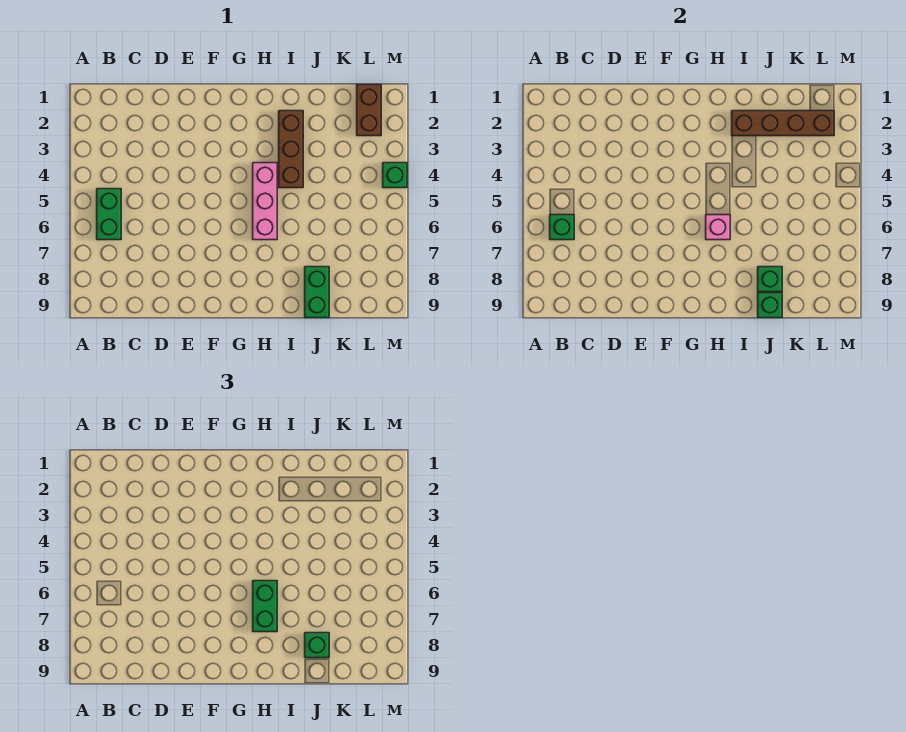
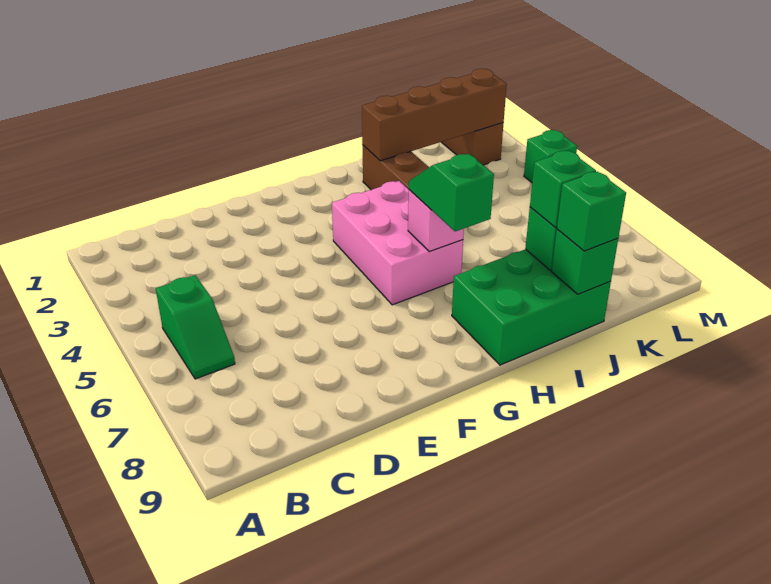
green brick B5:B6 level 1 -> green slope B5:B6 level 1 top 5
green brick B6 level 2 -> green brick J9 level 3
pink brick H4:H6 level 1 -> pink brick G4:H6 level 1
green brick H6:H7 level 3 -> green slope H6:H7 level 3 top 7
green brick J8:J9 level 1 -> green brick H8:J9 level 1

